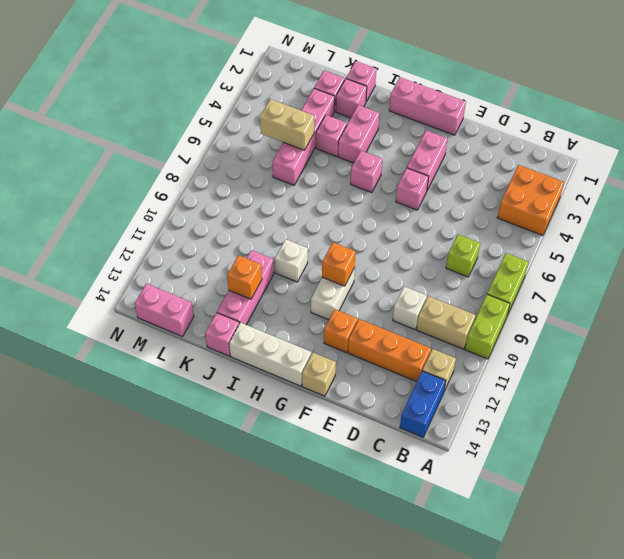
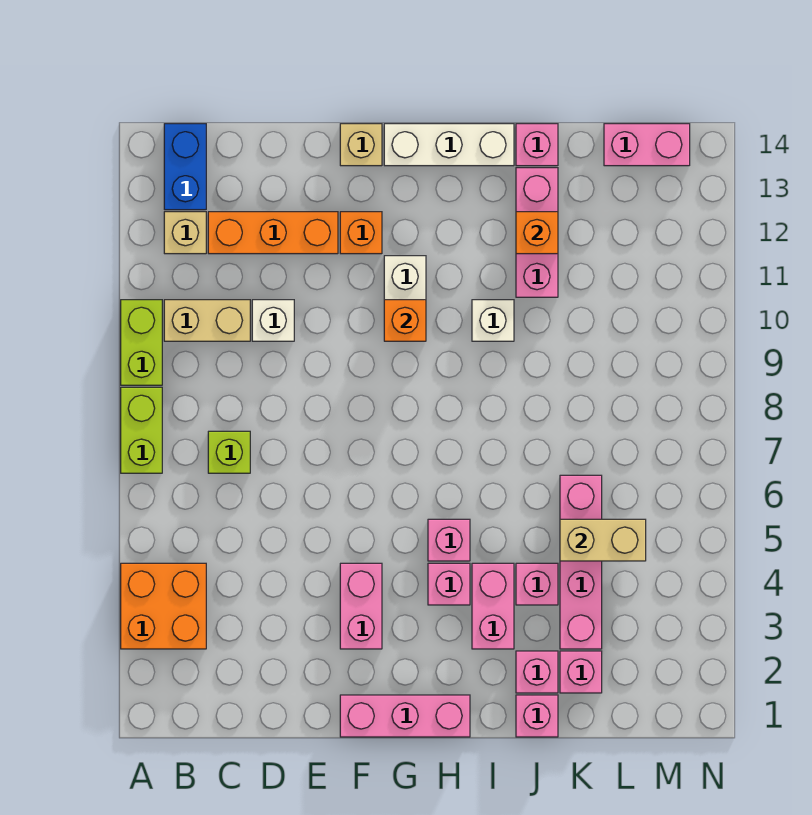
pink brick F5 level 1 -> pink brick H4 level 1

